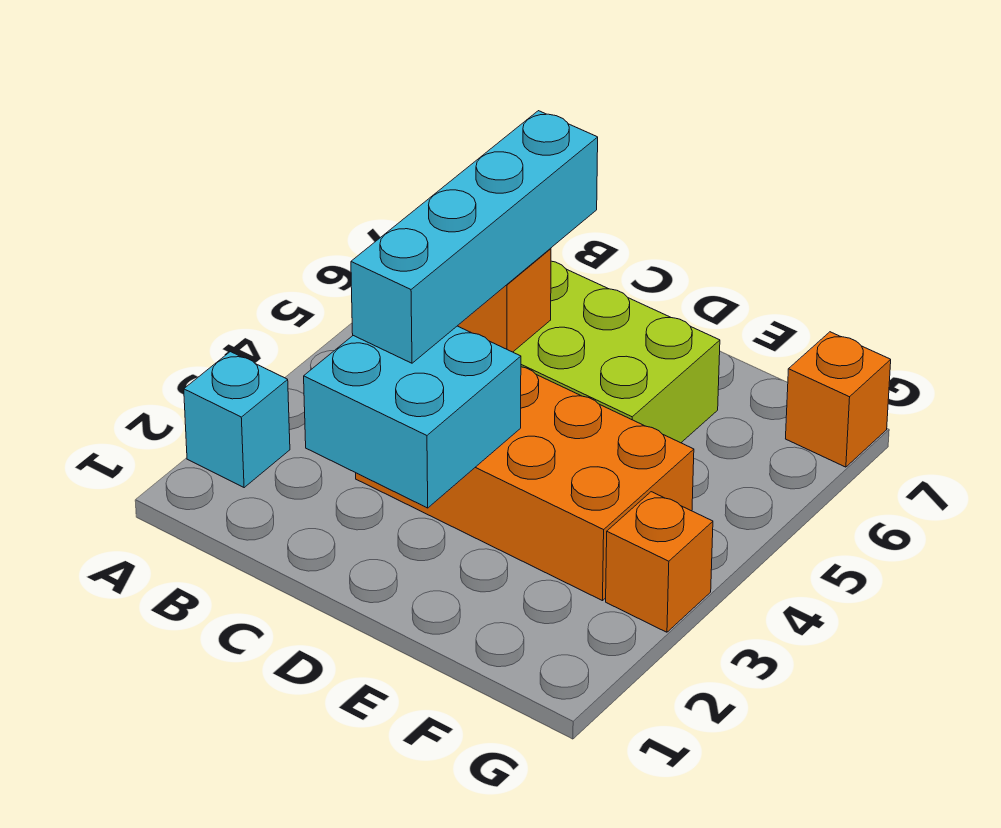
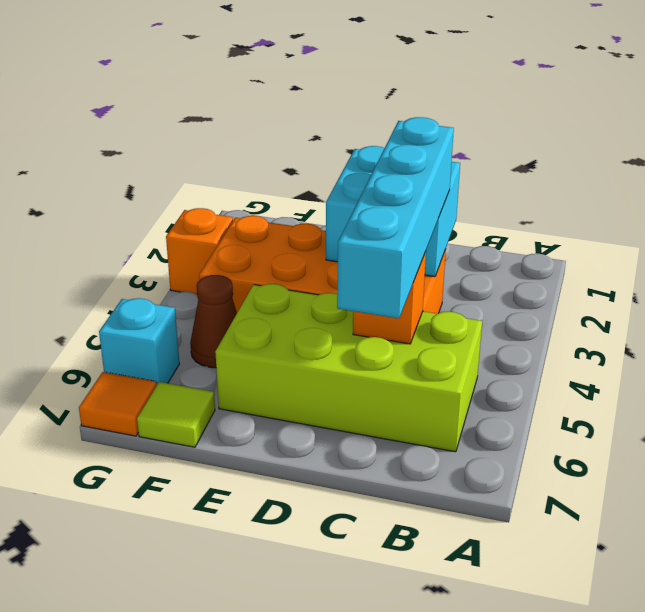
cyan brick A2 level 1 -> cyan brick G6 level 1
none -> brown cone F5 level 1
none -> lime tile F7 level 1
orange brick G7 level 1 -> orange tile G7 level 1

